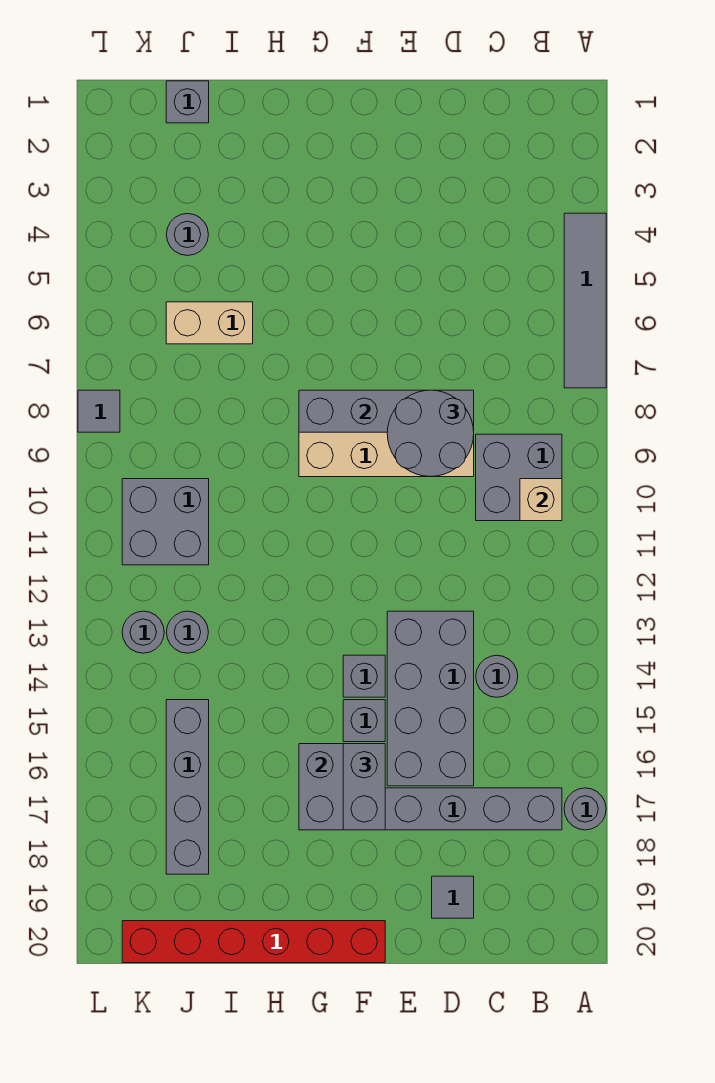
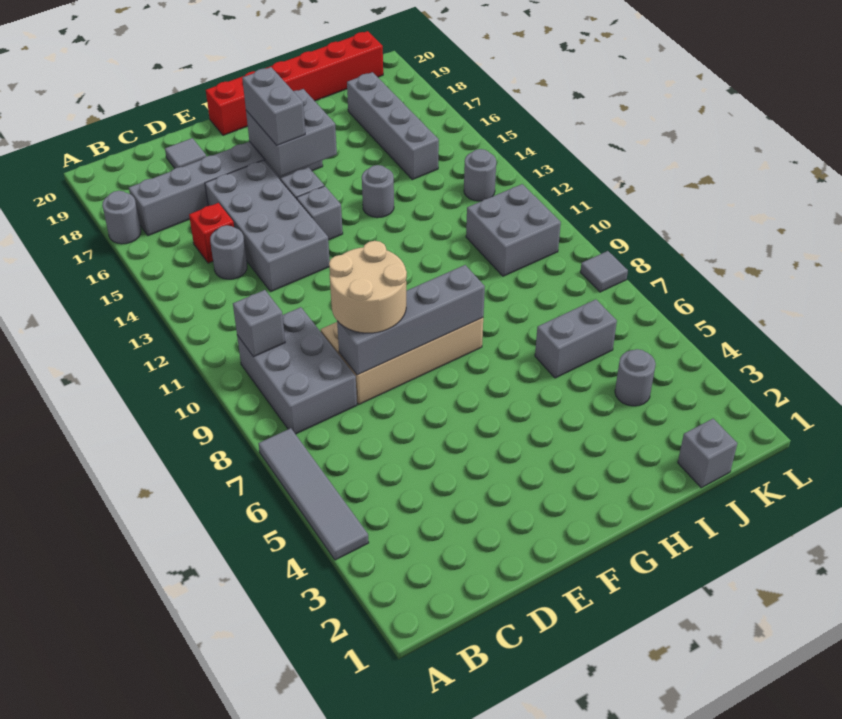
grey brick B9:C10 level 1 -> grey brick B8:C10 level 1
tan brick B10 level 2 -> grey brick B10 level 2
none -> red brick C15 level 1
grey round brick D8:E9 level 3 -> tan round brick D8:E9 level 3
tan brick I6:J6 level 1 -> grey brick I6:J6 level 1
grey round brick J13 level 1 -> grey round brick H14 level 1

